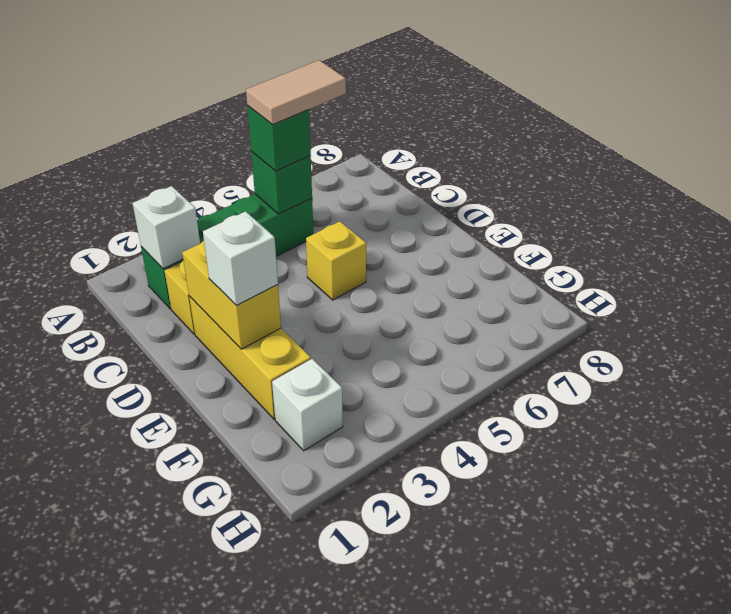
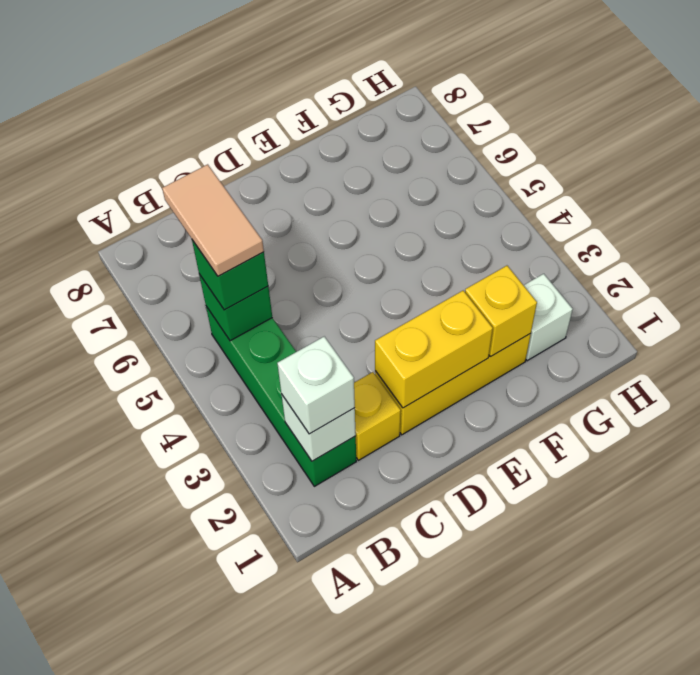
yellow brick D5 level 1 -> yellow brick F2 level 2
white brick E2 level 3 -> white brick B2 level 3

